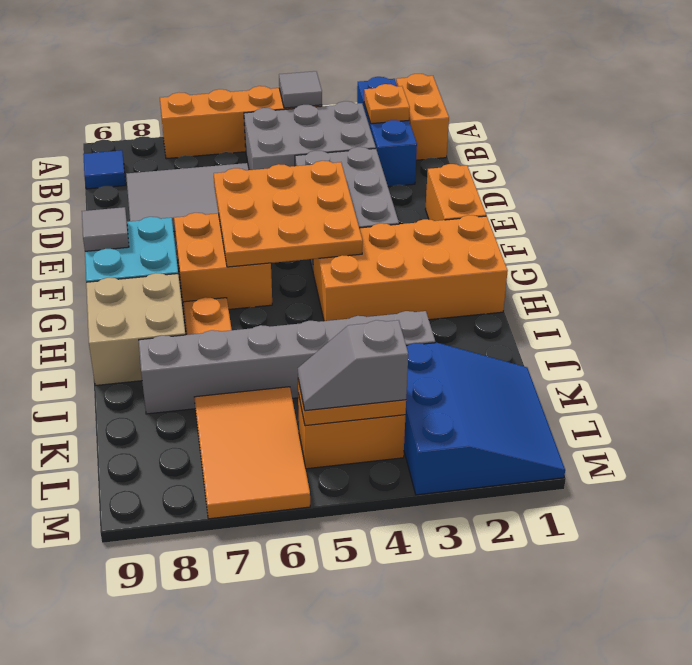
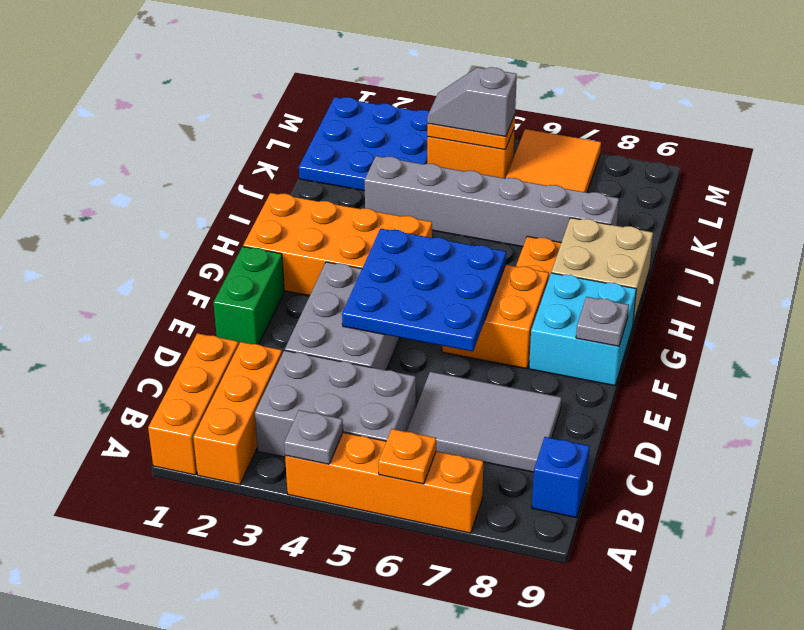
orange brick A1:B1 level 1 -> orange brick A1:C1 level 1
blue brick A2:C2 level 1 -> orange brick A2:C2 level 1
grey tile A4 level 2 -> grey plate A4 level 2
orange plate B2 level 2 -> orange plate A6 level 2
blue tile B9 level 1 -> blue brick B9 level 1
orange brick E1:F1 level 1 -> green brick E1:F1 level 1
orange plate E4:G6 level 2 -> blue plate E4:G6 level 2
grey tile F9 level 2 -> grey plate F9 level 2
blue slope K1:M3 level 1 top 3 -> blue plate K1:M3 level 1
grey slope L4:L5 level 3 top 4 -> grey slope L4:L5 level 3 top 5

